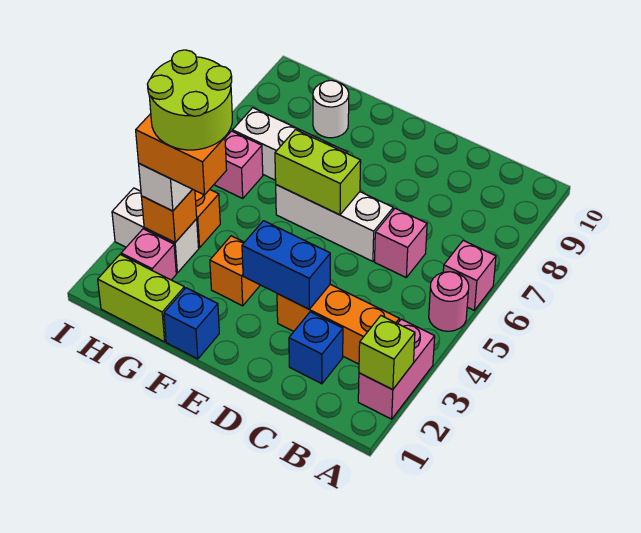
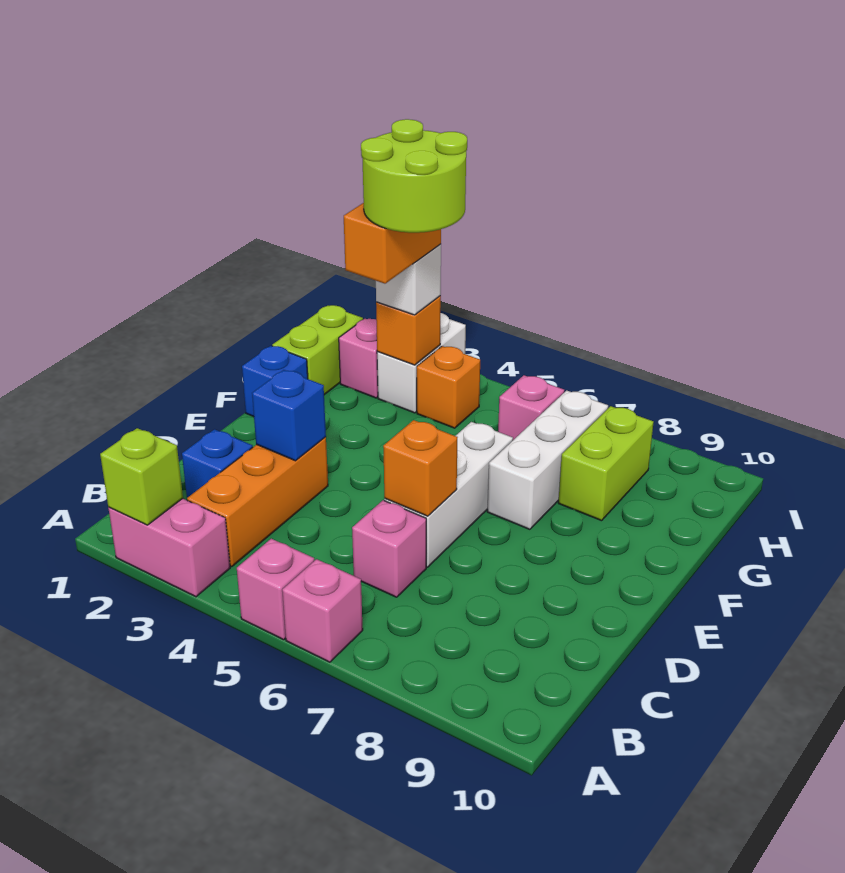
pink round brick A5 level 1 -> pink brick A5 level 1
blue brick D3:E3 level 2 -> blue brick D3 level 2
lime brick E6:F6 level 2 -> lime brick G8:H8 level 1
orange brick F3 level 1 -> orange brick D6 level 2
white round brick G9 level 1 -> none

